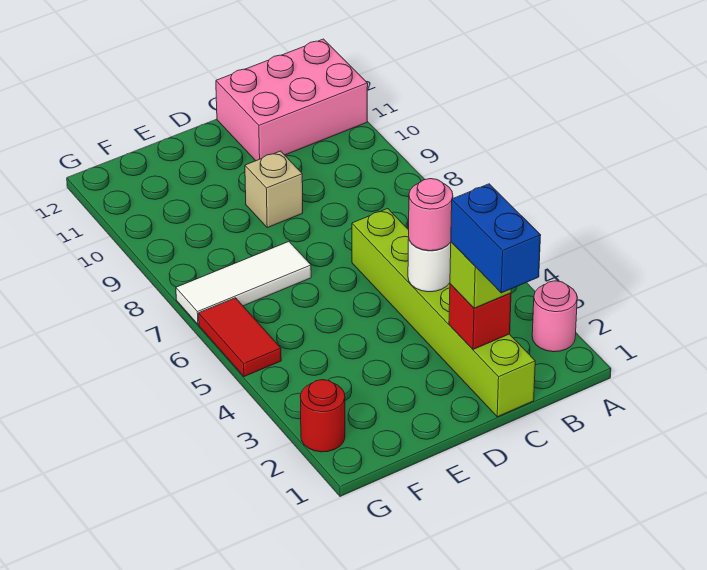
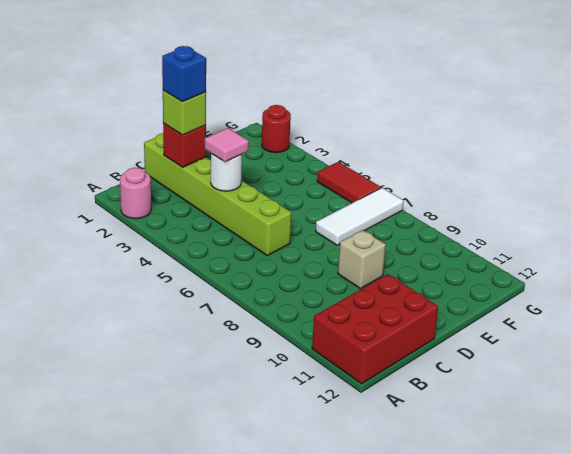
pink brick A11:C12 level 1 -> red brick A11:C12 level 1
blue brick C1:C2 level 4 -> blue brick C2 level 4
pink round brick C4 level 3 -> pink tile C4 level 3

